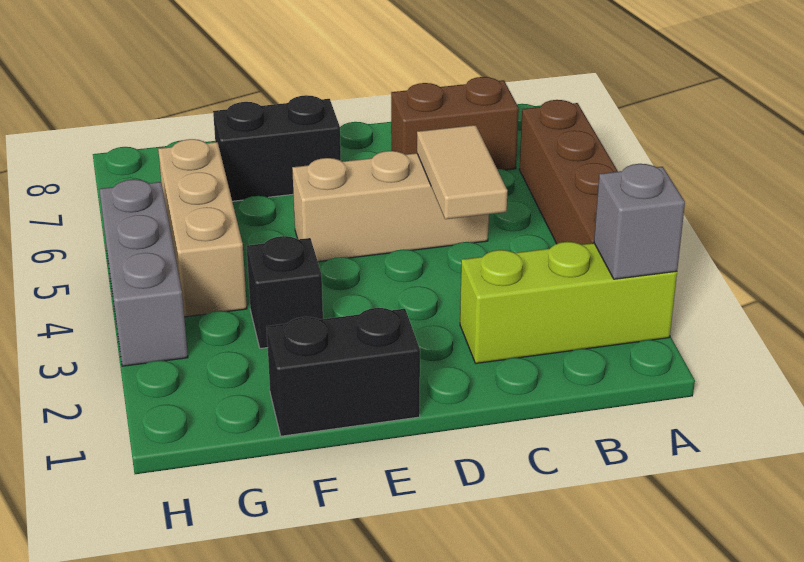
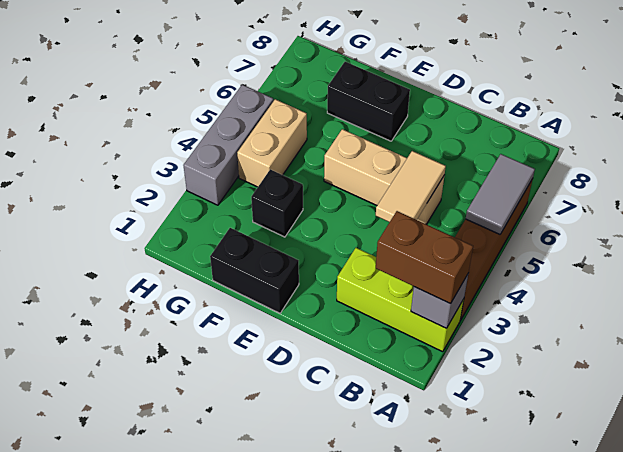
none -> grey tile A5:A6 level 2
brown brick B7:C7 level 1 -> brown brick A2:B2 level 3
tan brick G4:G6 level 1 -> tan brick G4:G5 level 1

